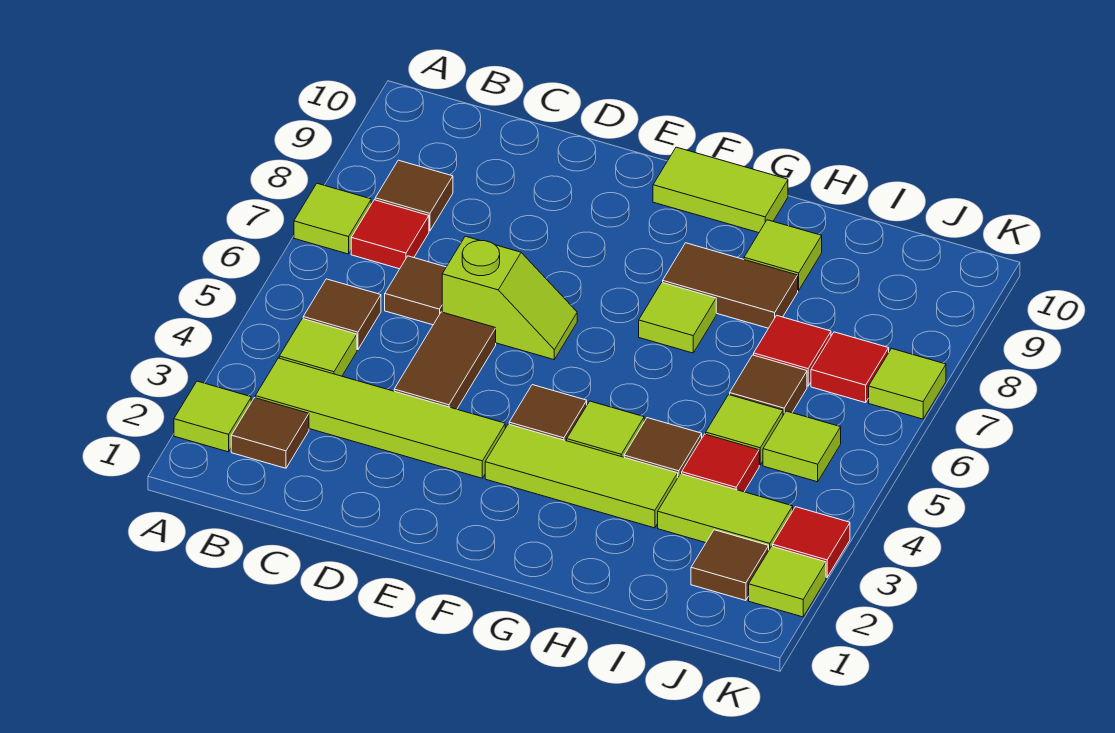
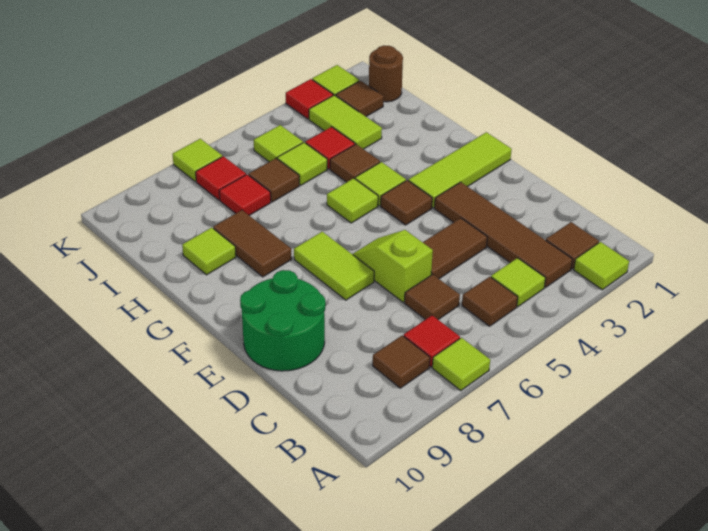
lime tile B3:E3 level 1 -> brown tile B3:E3 level 1
none -> green round brick D9:E10 level 1
lime tile F3:H3 level 1 -> lime tile F1:F3 level 1
lime tile F10:G10 level 1 -> lime tile E7:F7 level 1
lime tile G7 level 1 -> lime tile G5 level 1
none -> brown round brick J1 level 1

